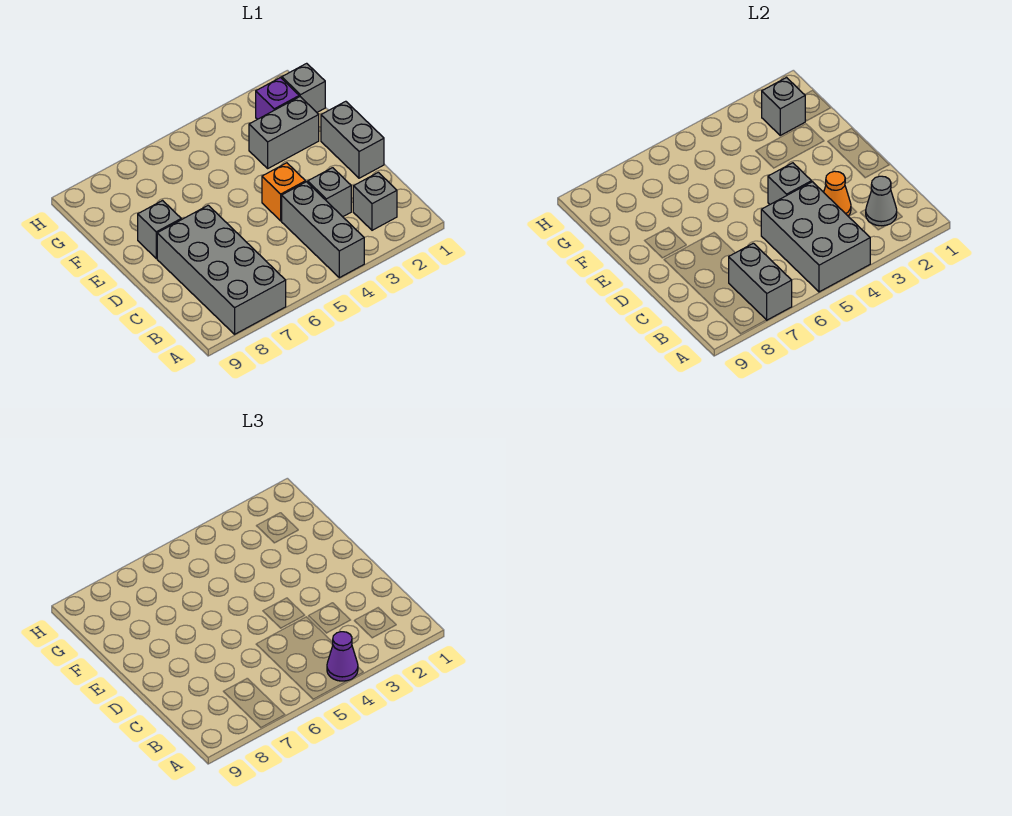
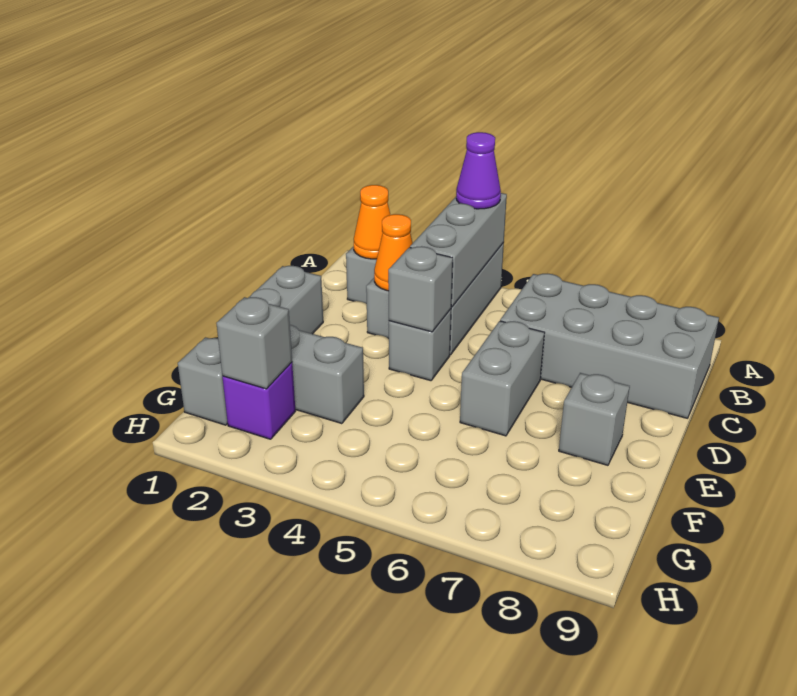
grey brick A4:C5 level 2 -> grey brick A4:C4 level 2
grey brick A7:D8 level 1 -> grey brick B6:C9 level 1
grey brick A7:B7 level 2 -> grey brick D6:E6 level 1
grey cone B2 level 2 -> orange cone B2 level 2
orange brick D4 level 1 -> grey brick D4 level 1

